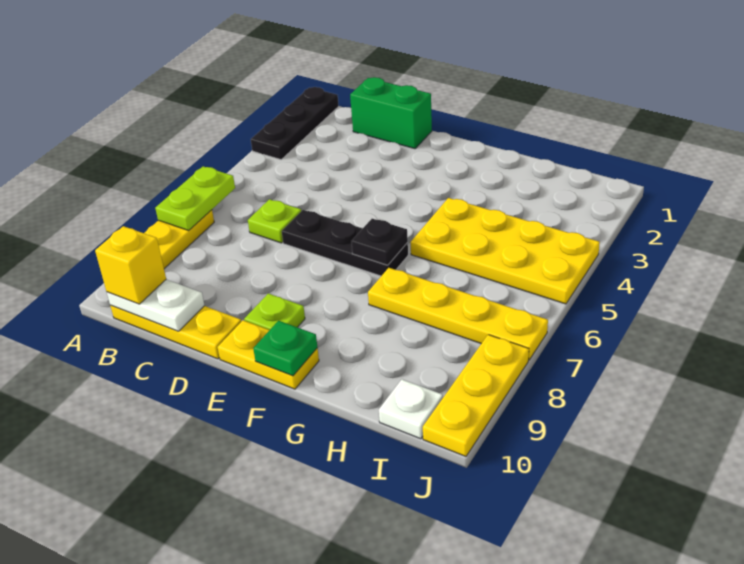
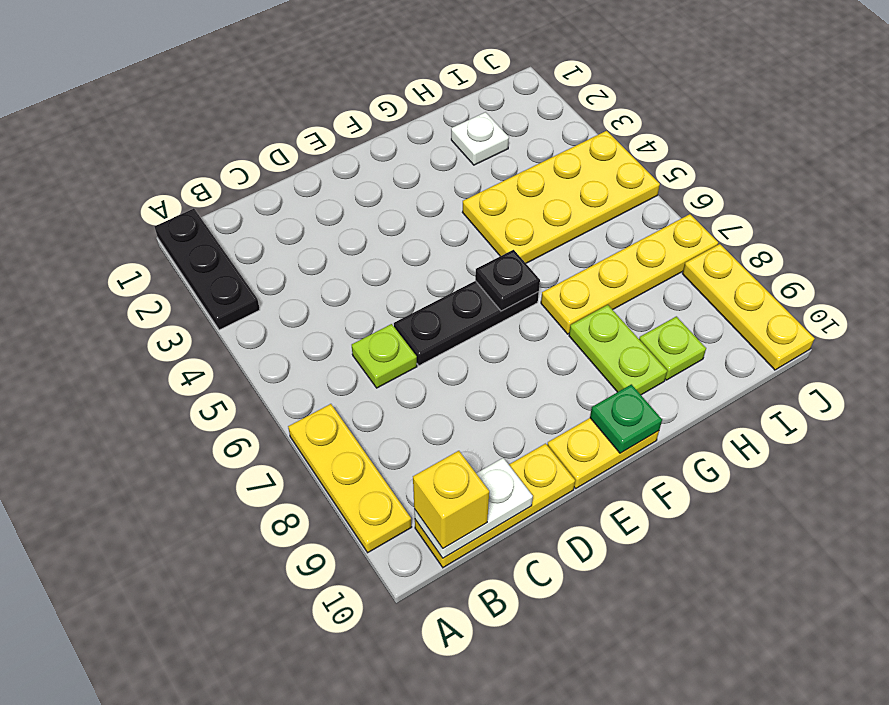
lime plate A6:A7 level 2 -> lime plate G8:G9 level 1
green brick C1:D1 level 1 -> none
lime plate E9 level 1 -> lime plate H9 level 1
white plate I10 level 1 -> white plate H2 level 1

